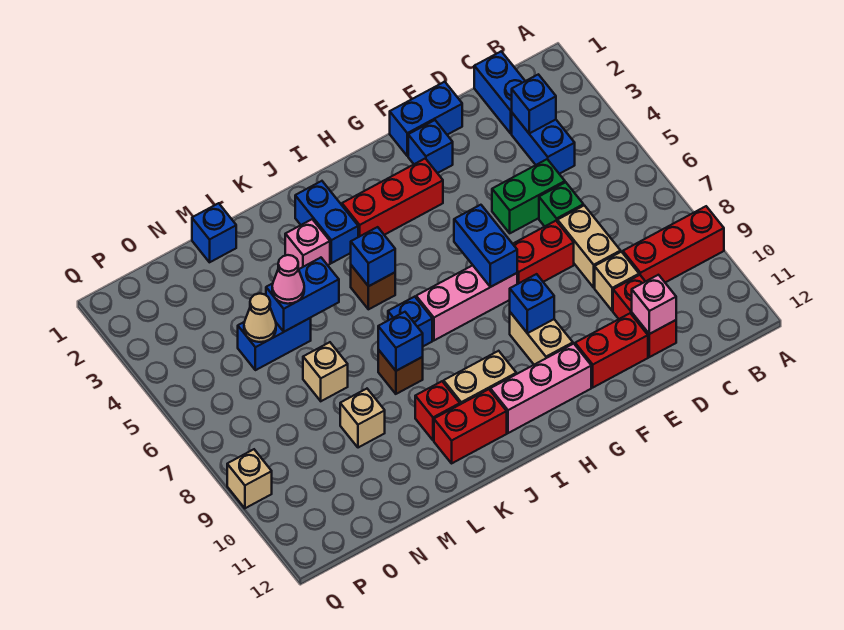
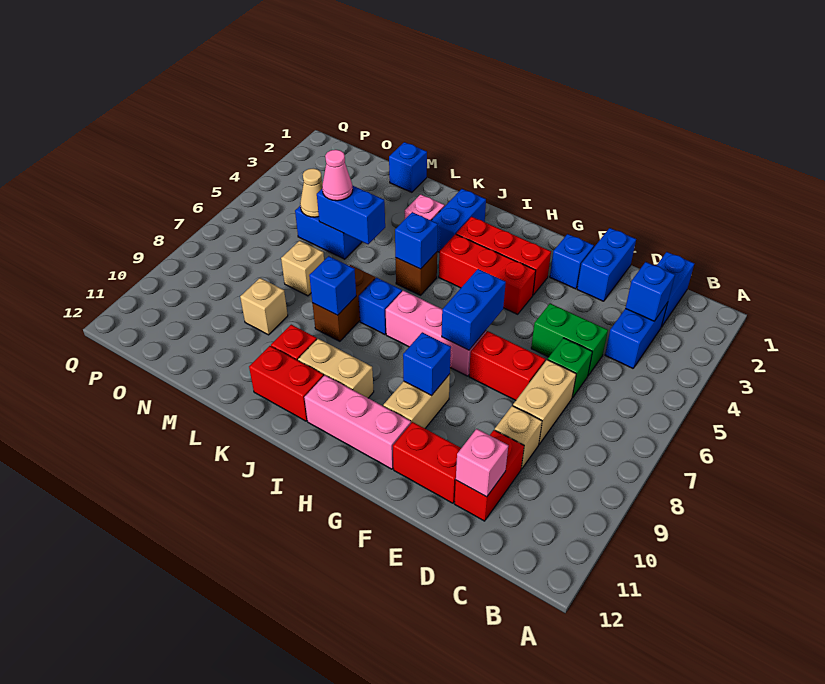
red brick A9:C9 level 1 -> red brick G4:I4 level 1
blue brick E1:F1 level 1 -> blue brick E1:E2 level 1
brown brick K8 level 1 -> brown brick K7:K8 level 1
tan brick Q9 level 1 -> none

